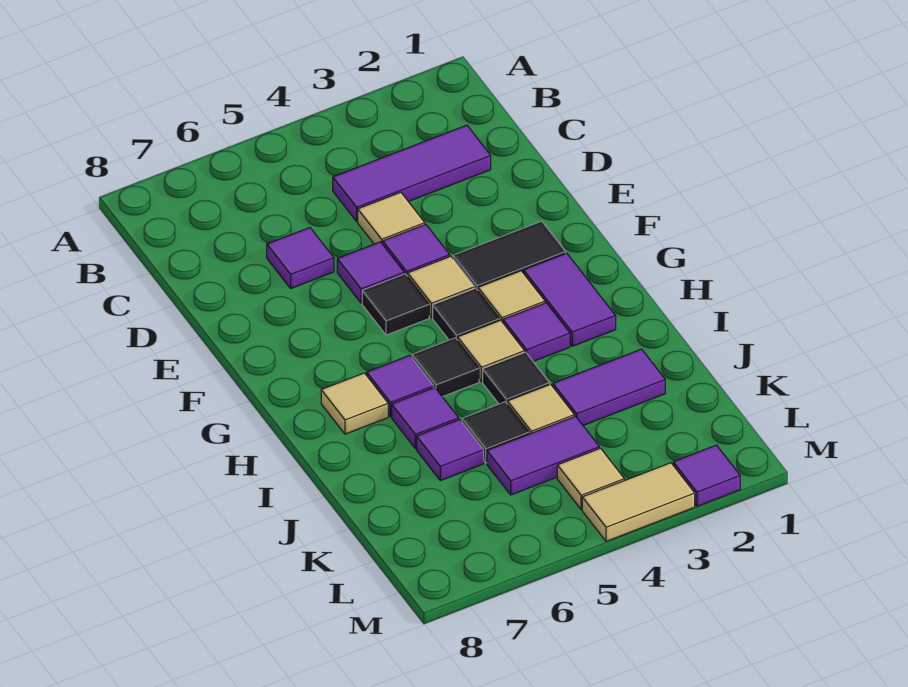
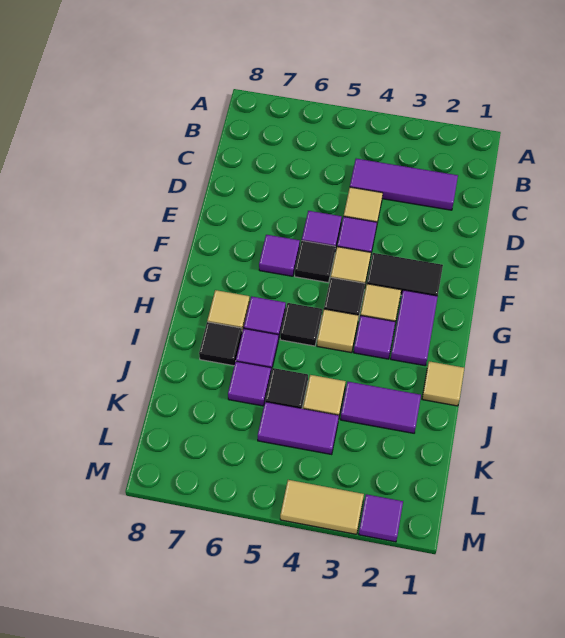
purple tile D6 level 1 -> purple tile F6 level 1
black tile I4 level 1 -> black tile I7 level 1
tan tile L4 level 1 -> tan tile I1 level 1

